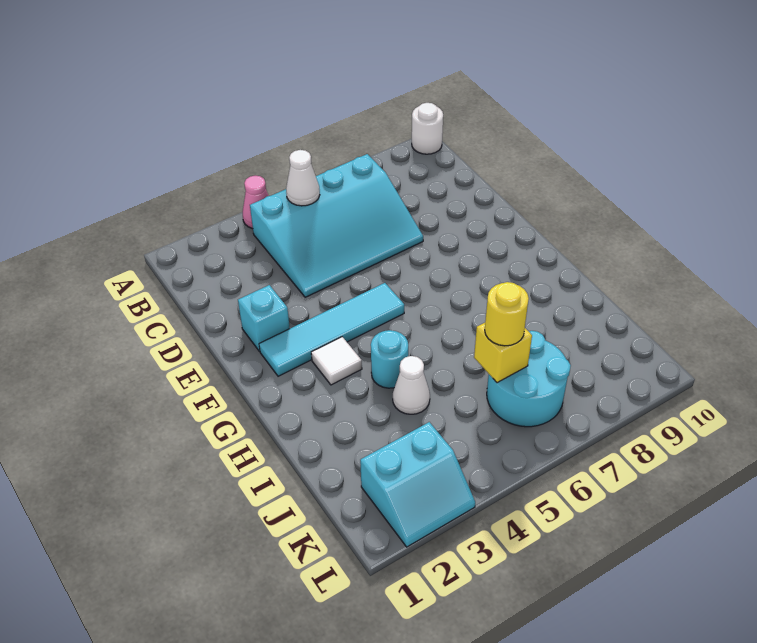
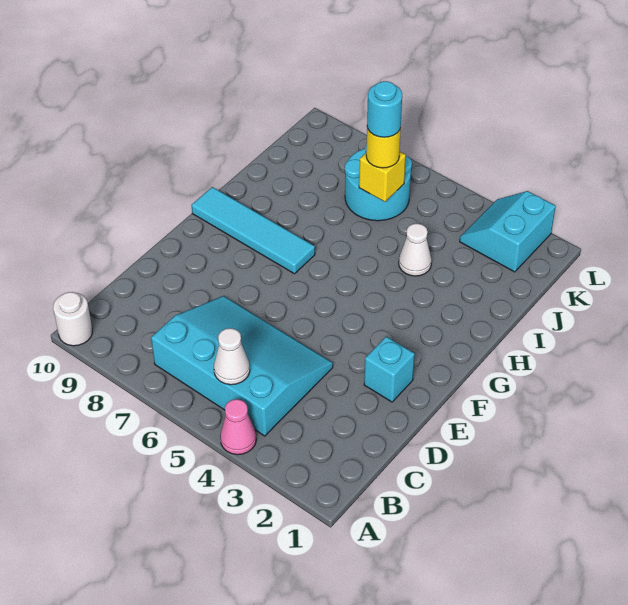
cyan tile F2:F5 level 1 -> cyan tile G7:G10 level 1
white tile G3 level 1 -> none
cyan round brick H4 level 1 -> cyan round brick J6 level 4
cyan slope K2:L3 level 1 top K -> cyan slope K2:L3 level 1 top 2

